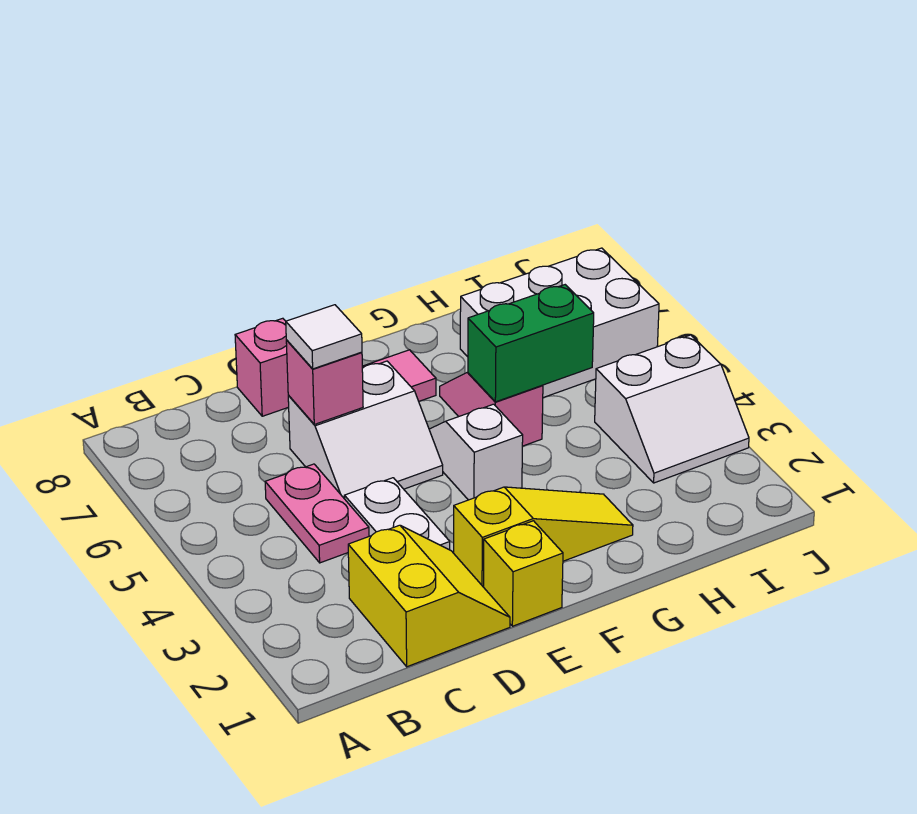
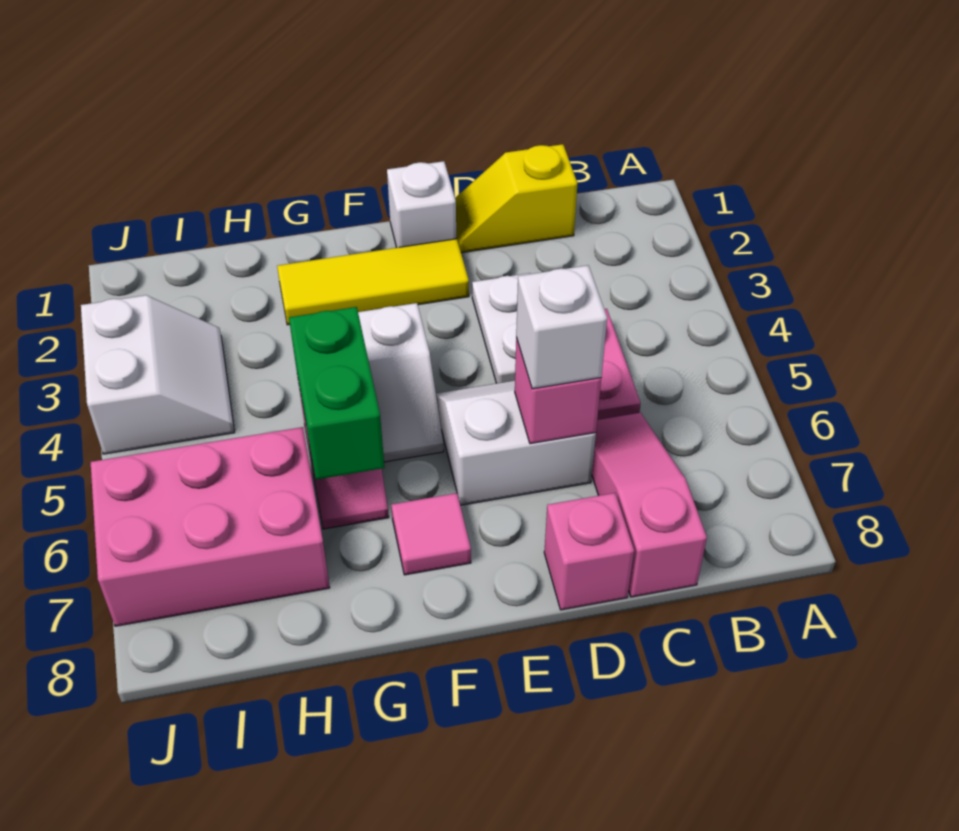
yellow slope C1:D2 level 1 top C -> yellow slope C1:D1 level 1 top C
none -> pink slope C6:C8 level 1 top 8
white tile D6 level 3 -> white brick D6 level 3
yellow brick E1 level 1 -> white brick E1 level 1
yellow slope E2:G2 level 1 top E -> yellow tile E2:G2 level 1
green brick G5:H5 level 2 -> green brick G5:G6 level 2
white brick H6:J7 level 1 -> pink brick H6:J7 level 1
white slope I3:J4 level 1 top 4 -> white slope I3:J4 level 1 top J

